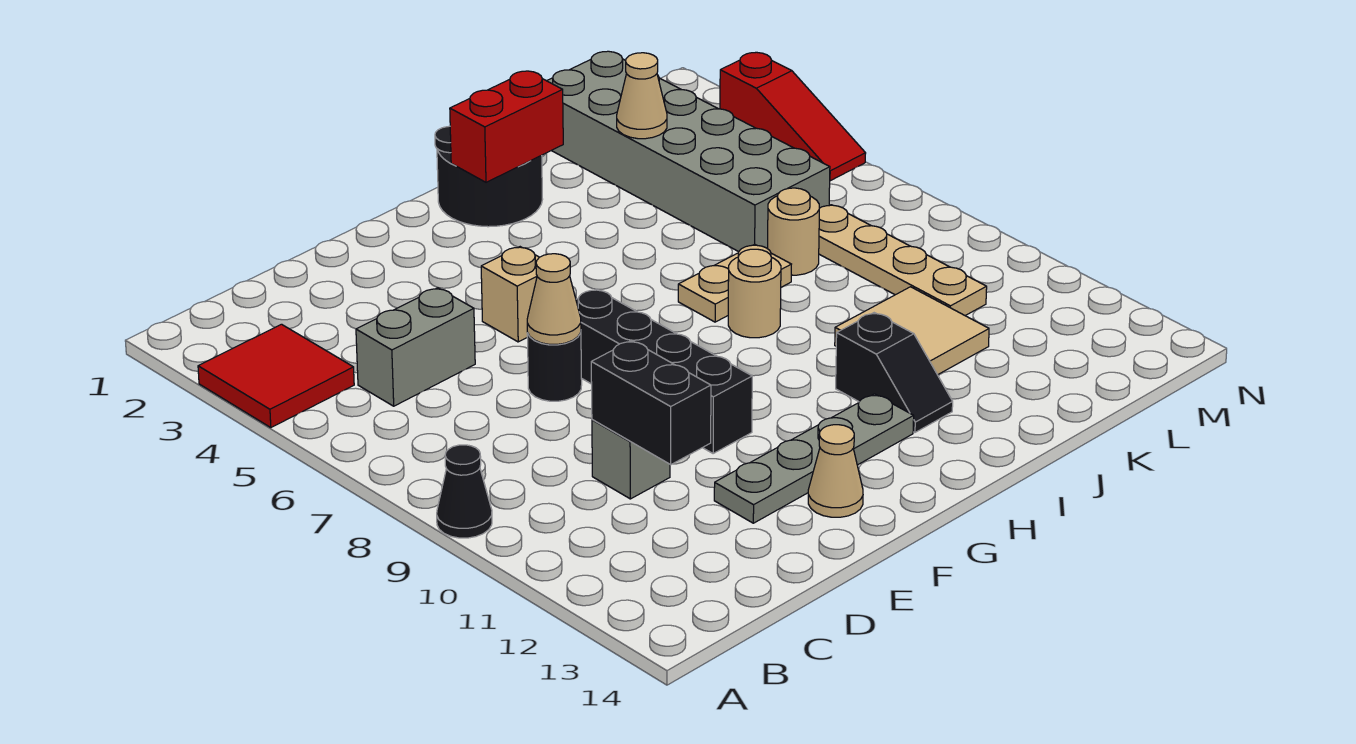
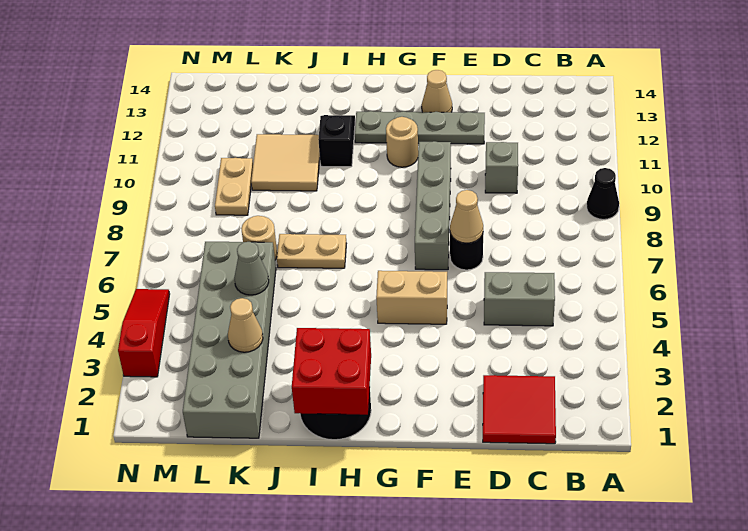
red tile A3:B4 level 1 -> red tile C1:D2 level 1
black brick D10:D11 level 2 -> none
tan brick F5 level 1 -> tan brick F5:G5 level 1
black brick F7:F10 level 1 -> grey brick F7:F10 level 1
red brick H2:I2 level 2 -> red brick H1:I2 level 2
tan round brick I8 level 1 -> tan round brick G11 level 1
none -> grey cone K5 level 2
tan plate L7:L10 level 1 -> tan plate L9:L10 level 1

